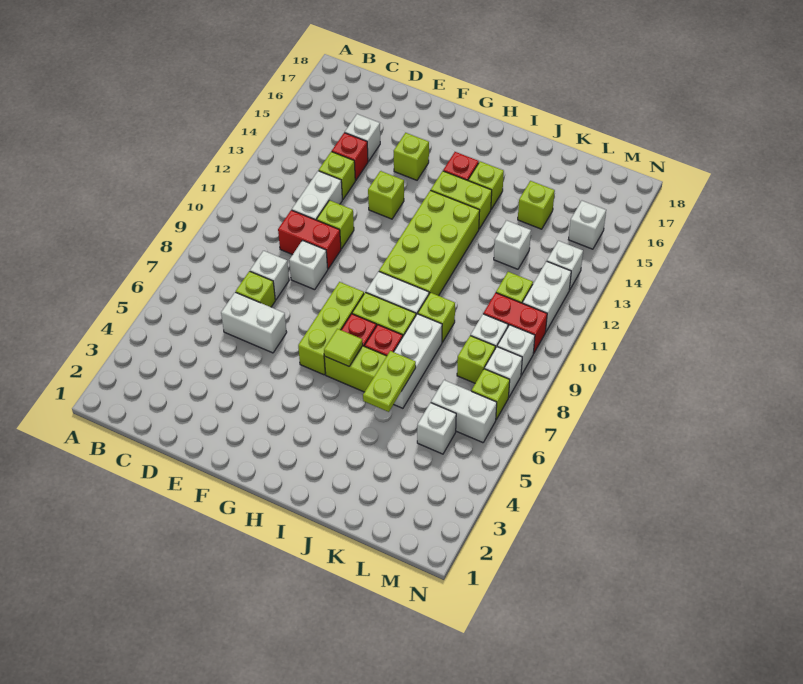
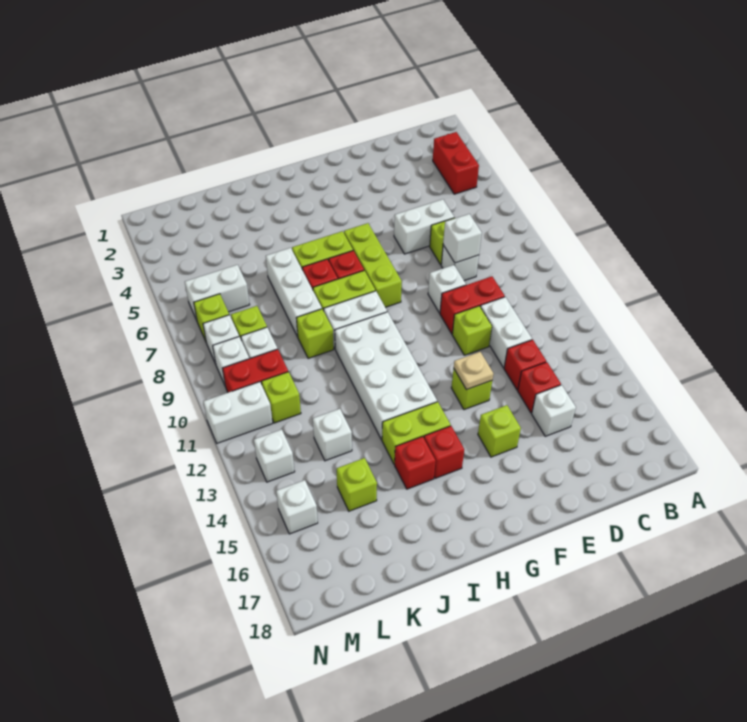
none -> red brick B3:B4 level 1
lime brick D13 level 1 -> red brick D13 level 1
none -> tan plate F13 level 2
lime tile H6 level 2 -> none
lime brick H10:I13 level 1 -> white brick H10:I13 level 1
lime brick I15 level 1 -> red brick I15 level 1
lime plate J5:J6 level 2 -> none
white brick L5 level 1 -> white brick D8 level 2
white brick M11:M12 level 1 -> white brick M11:N11 level 1

